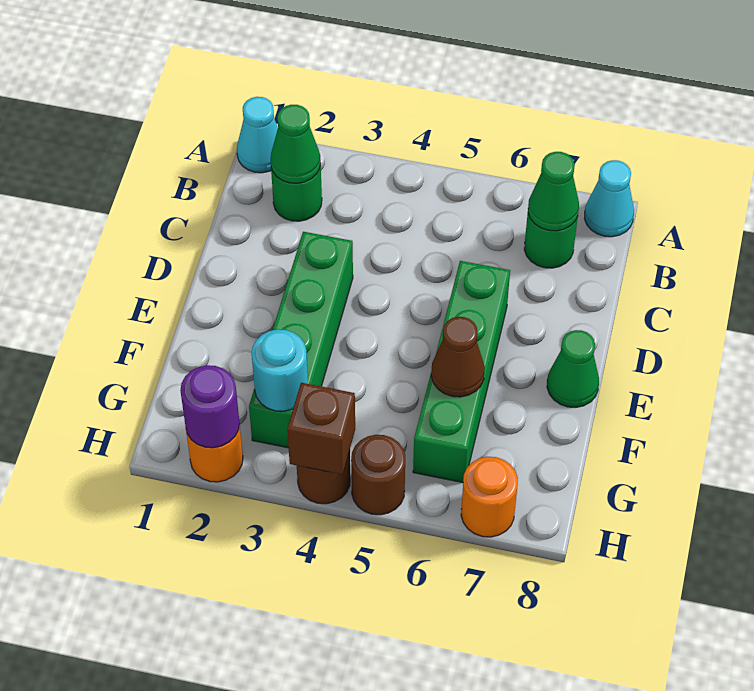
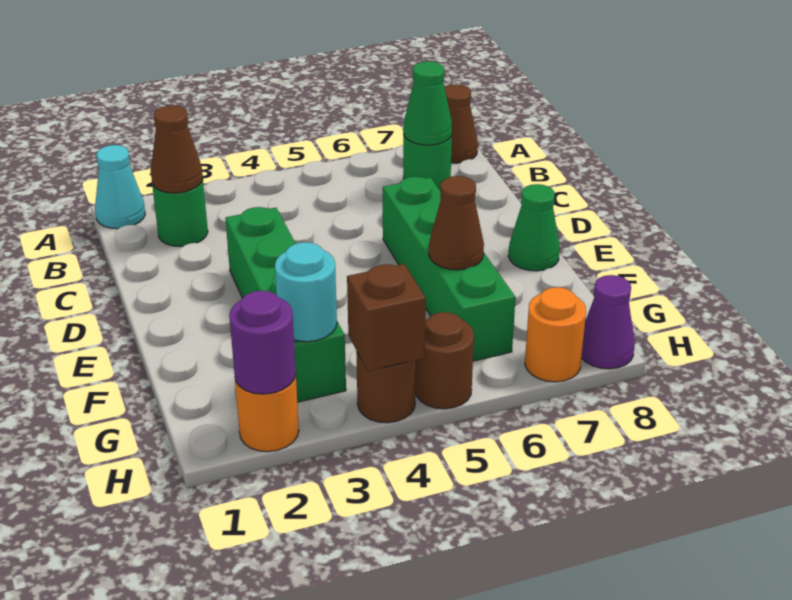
cyan cone A8 level 1 -> brown cone A8 level 1
green cone B2 level 2 -> brown cone B2 level 2
none -> purple cone H8 level 1

